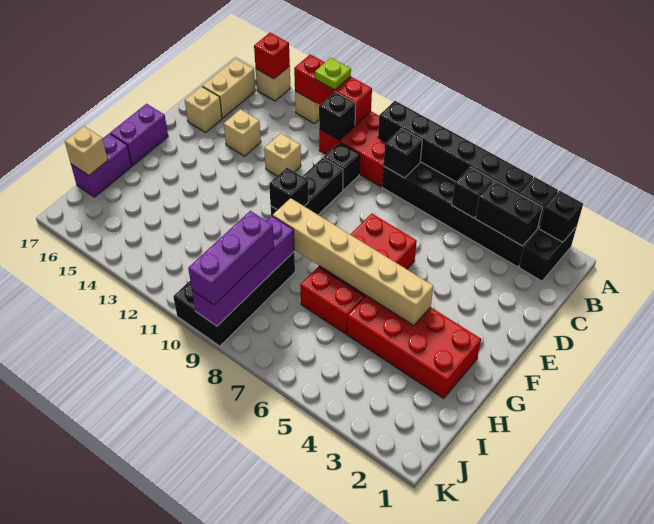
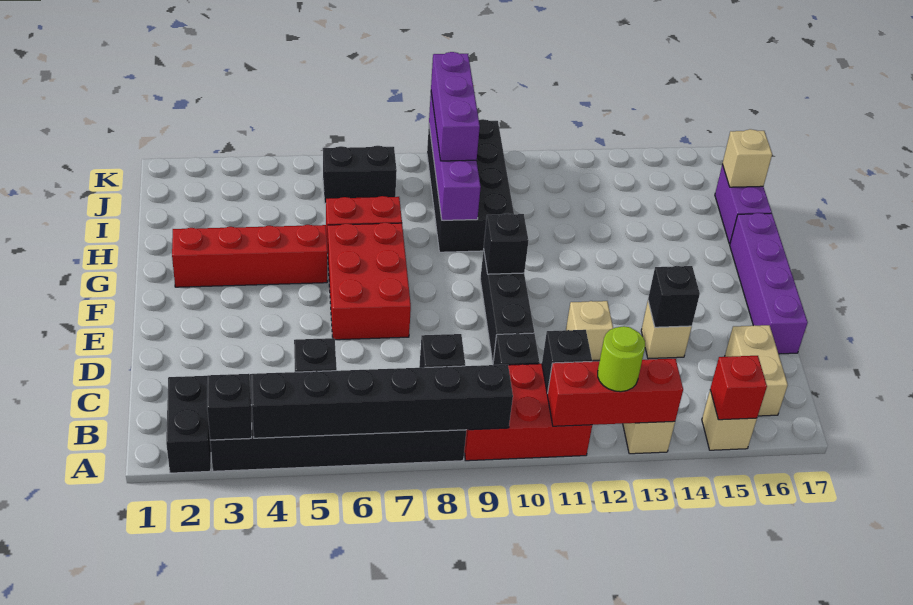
black brick A2 level 2 -> black brick D14 level 2
lime plate A12 level 3 -> lime round brick A12 level 3
black brick B3:B4 level 2 -> black brick J6:J7 level 1
tan brick D16 level 1 -> none
purple brick F17:G17 level 1 -> purple brick D17:G17 level 1
red brick G2:H5 level 1 -> red brick G2:G5 level 1
tan brick G4:G9 level 2 -> none

